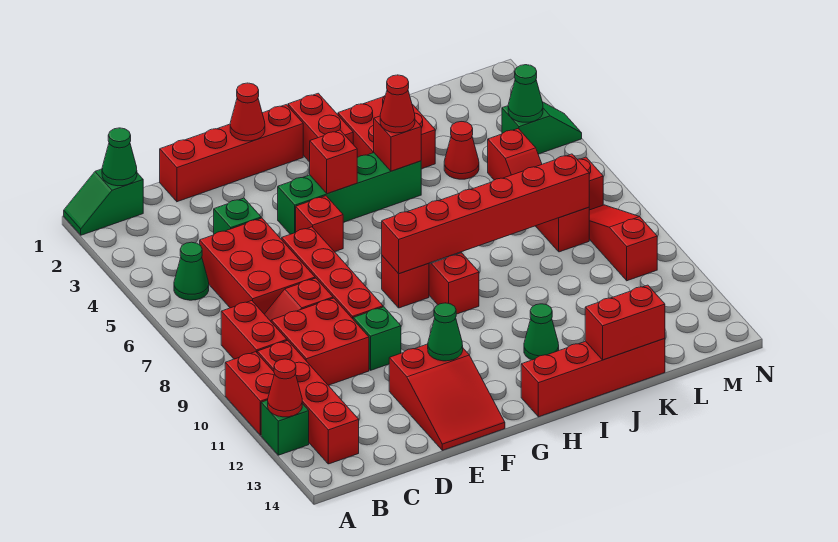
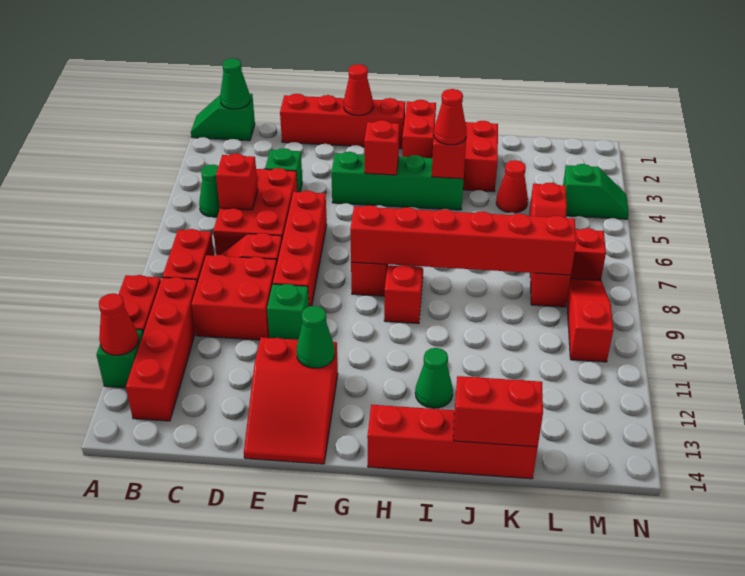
red brick F5 level 1 -> red brick C6 level 2
green cone M4 level 2 -> none

